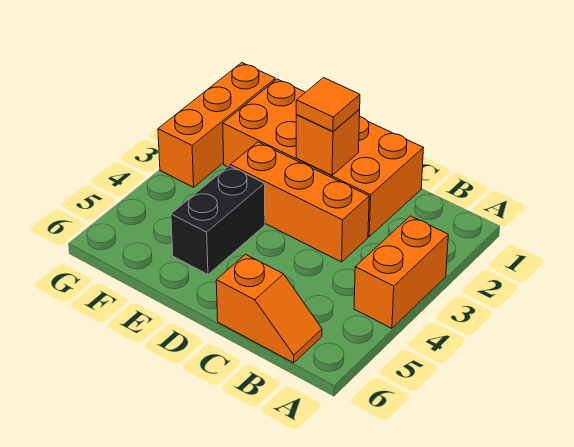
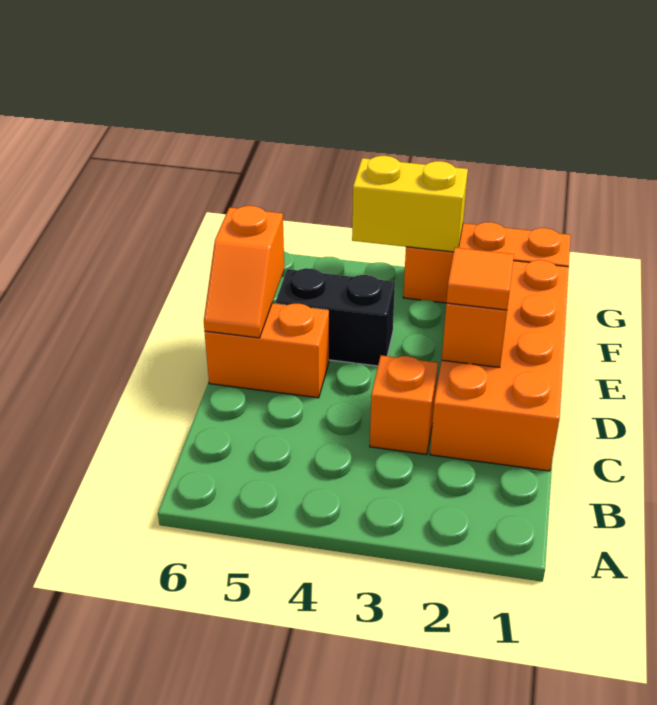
orange brick A3:A4 level 1 -> orange brick D5:D6 level 1
orange slope B6:C6 level 1 top C -> orange slope D6:E6 level 2 top E
orange brick C3:E3 level 1 -> orange brick C3 level 1
none -> yellow brick G3:G4 level 2

